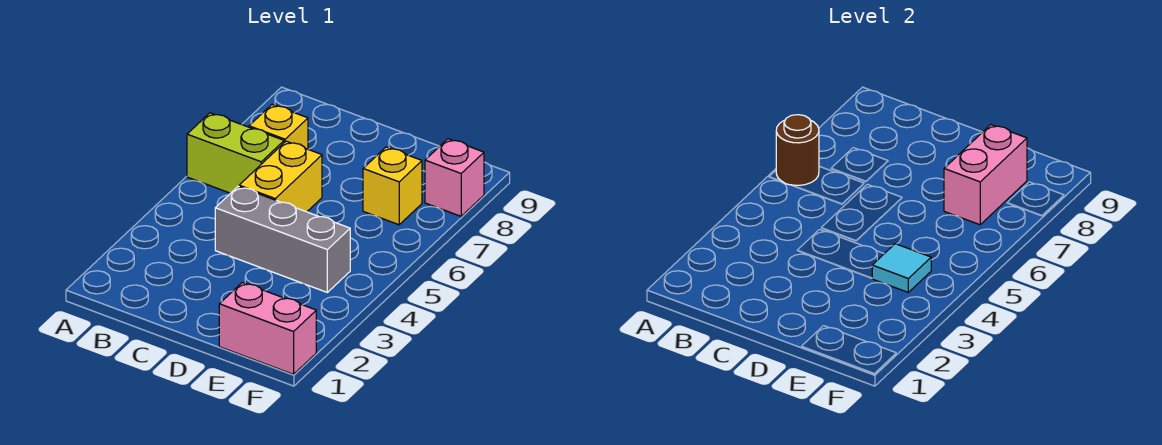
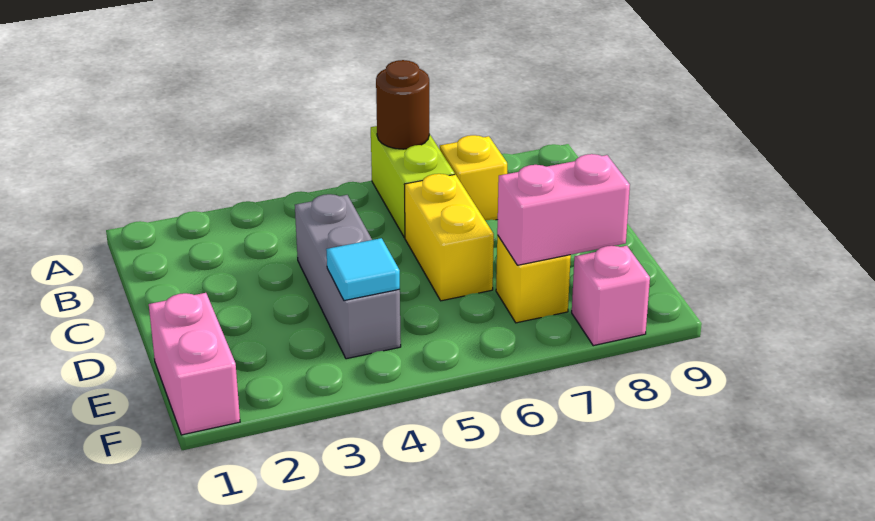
yellow brick C5:C6 level 1 -> yellow brick C6:D6 level 1

